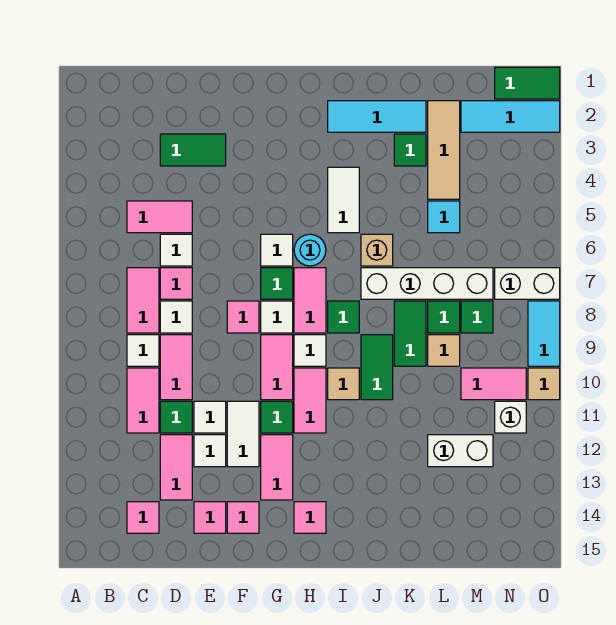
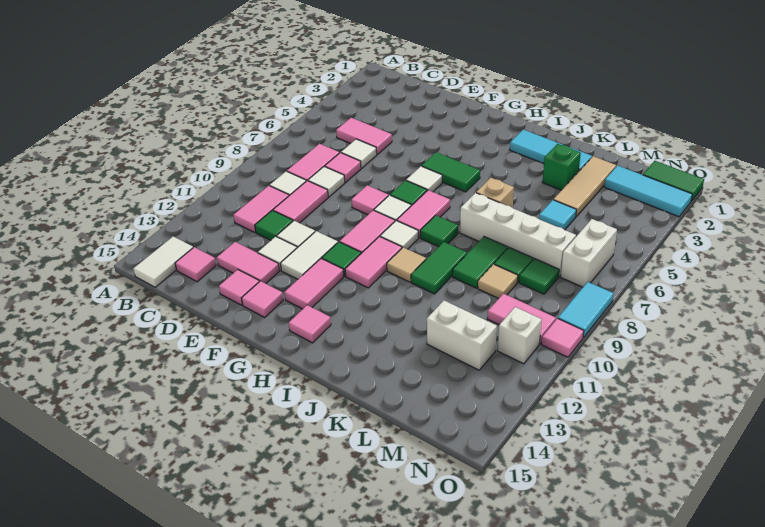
green tile D3:E3 level 1 -> green tile G5:H5 level 1
pink tile D12:D13 level 1 -> pink tile D13:E13 level 1
cyan round brick H6 level 1 -> none
white tile I4:I5 level 1 -> white tile B14:B15 level 1
green tile K3 level 1 -> green brick K3 level 1
white brick N7:O7 level 1 -> white brick N6:N7 level 1
tan tile O10 level 1 -> pink tile O10 level 1

